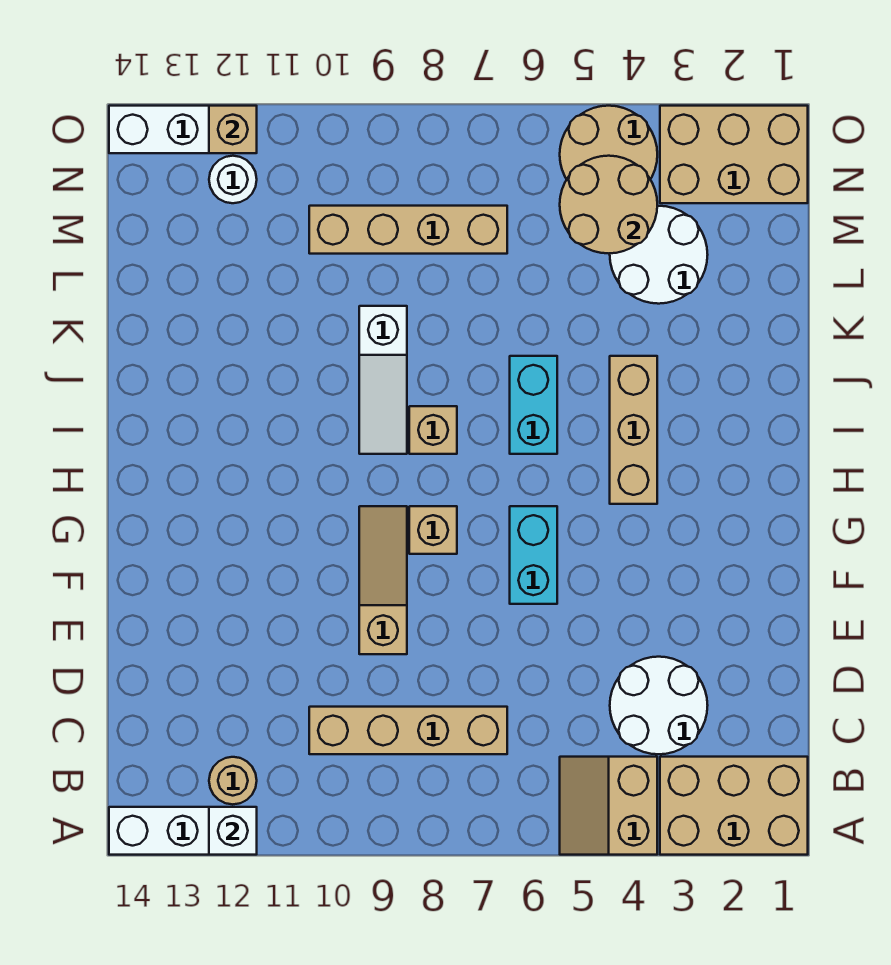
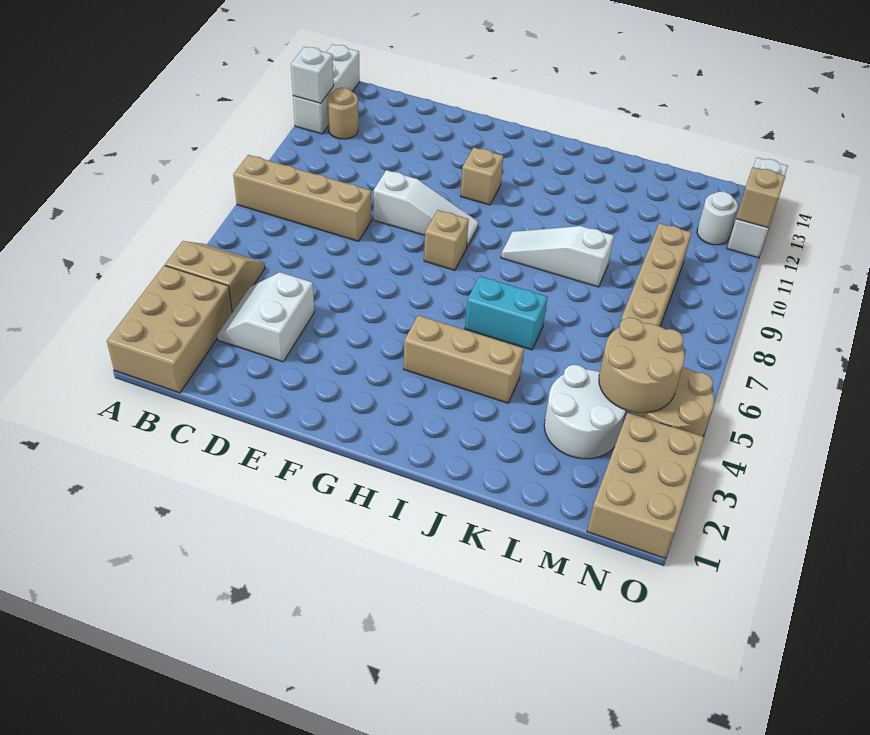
white round brick C3:D4 level 1 -> white slope C3:D4 level 1 top D
tan brick C7:C10 level 1 -> tan brick A8:D8 level 1
tan slope E9:G9 level 1 top E -> white slope E9:G9 level 1 top E
cyan brick F6:G6 level 1 -> none
tan brick I8 level 1 -> tan brick G11 level 1

